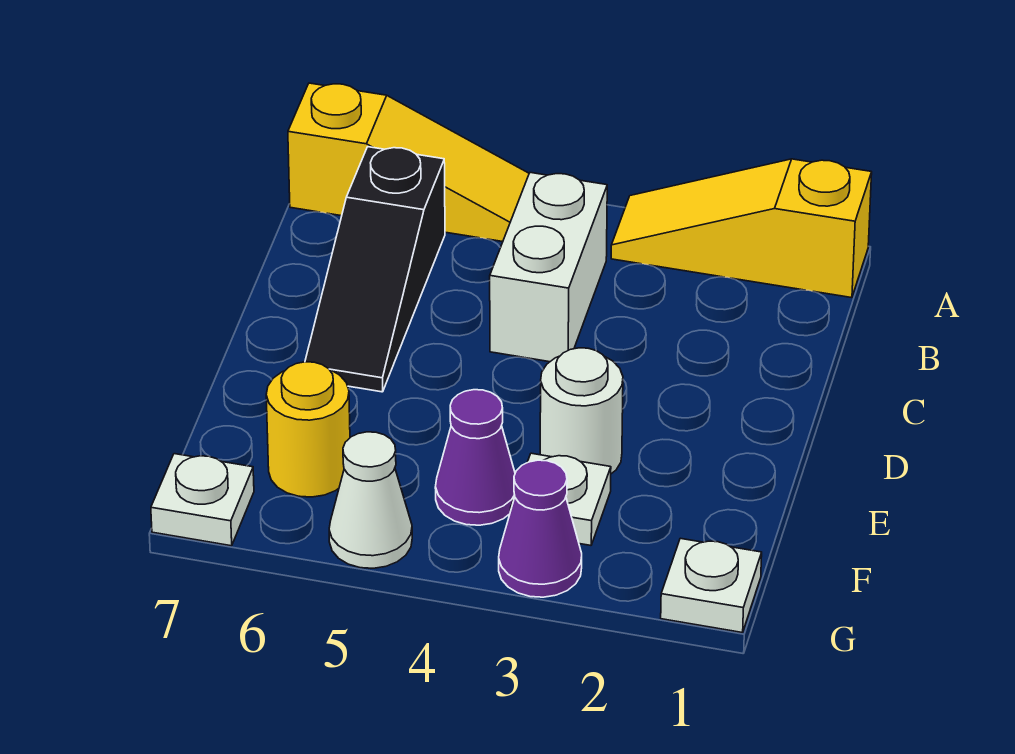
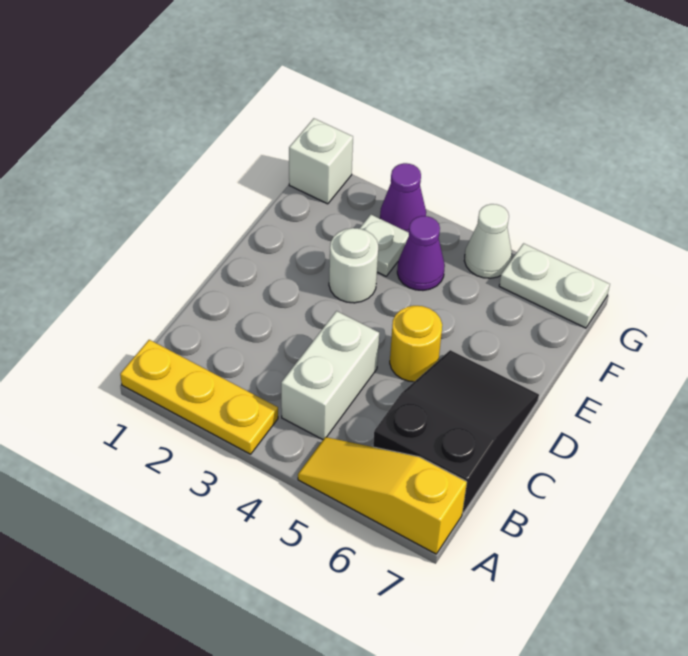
yellow slope A1:A3 level 1 top 1 -> yellow plate A1:A3 level 1
black slope B6:D6 level 1 top B -> black slope B6:D7 level 1 top B
yellow round brick F6 level 1 -> yellow round brick D5 level 1
white plate G1 level 1 -> white brick G1 level 1
white plate G7 level 1 -> white plate G6:G7 level 1

